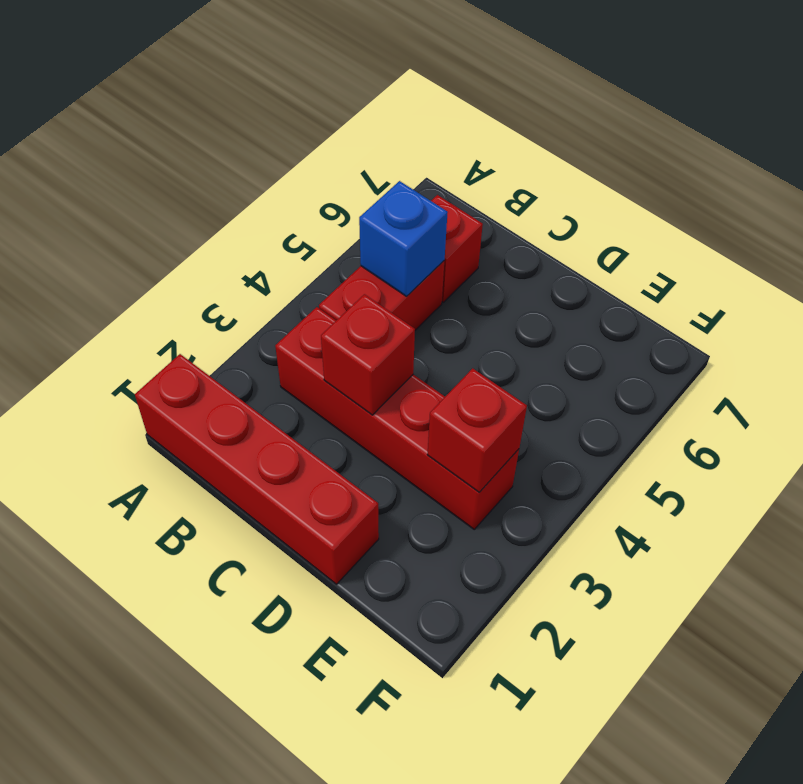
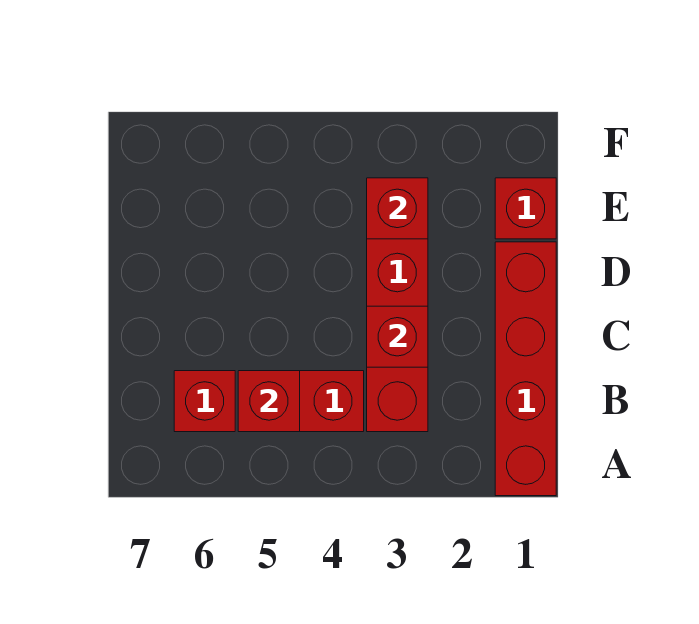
blue brick B5 level 2 -> red brick B5 level 2
none -> red brick E1 level 1

